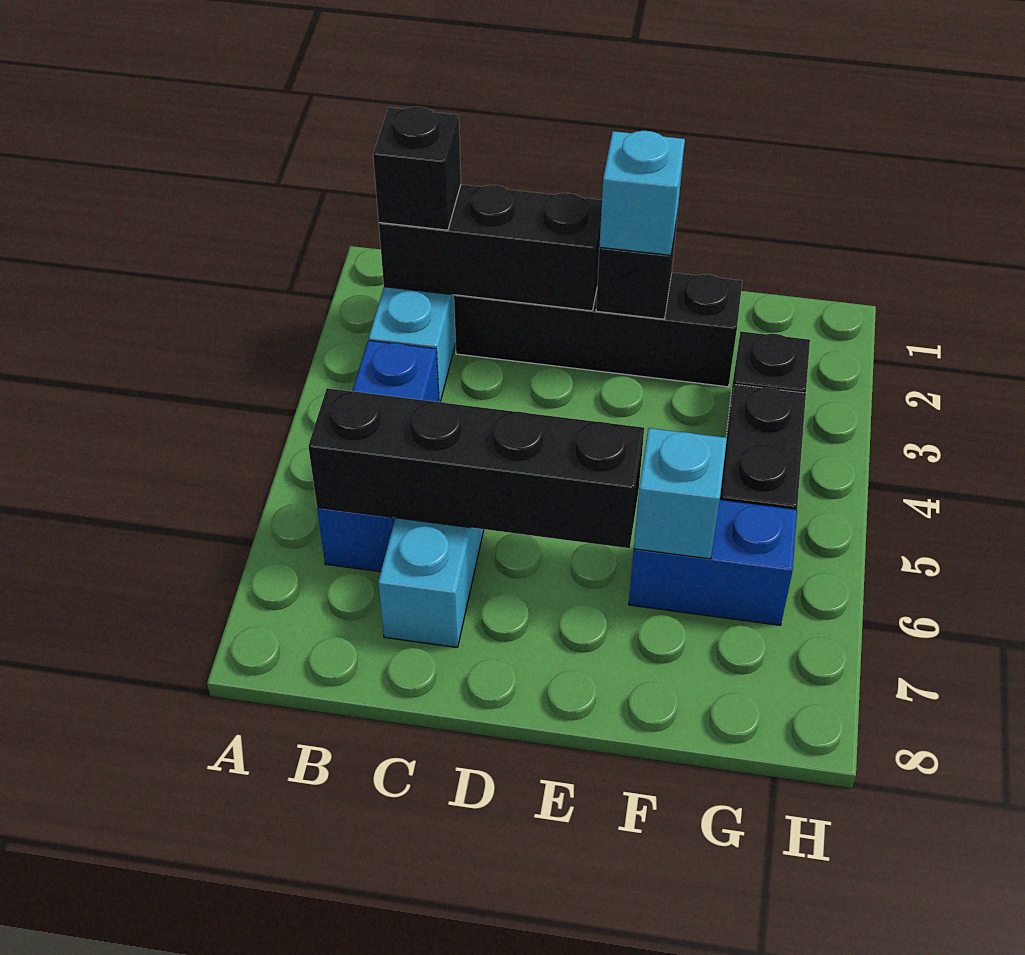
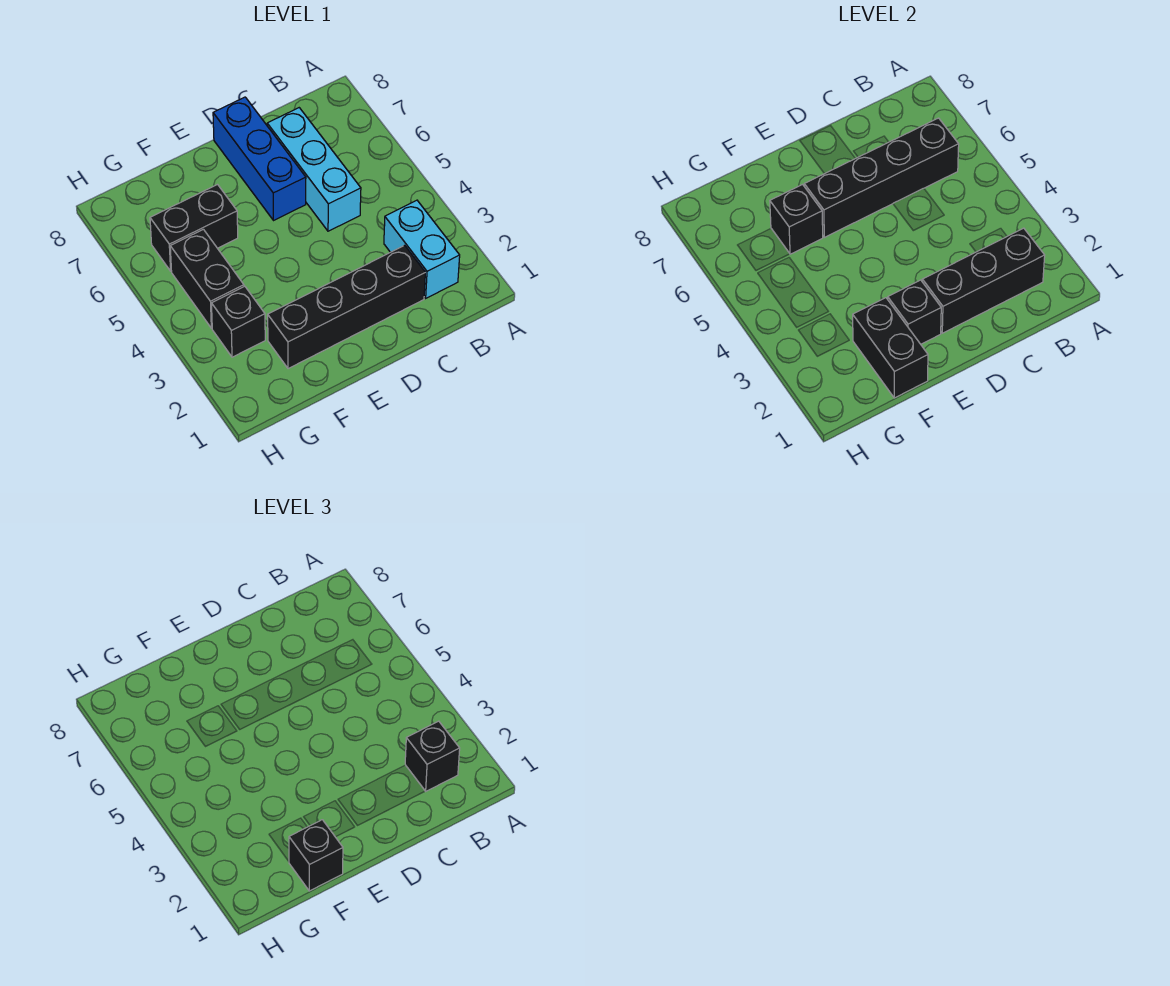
blue brick B4:B6 level 1 -> blue brick D6:D8 level 1
cyan brick E2 level 3 -> none
none -> black brick F1:F2 level 2
none -> black brick F1 level 3
blue brick F6:G6 level 1 -> black brick F6:G6 level 1
cyan brick F6 level 2 -> black brick F6 level 2

